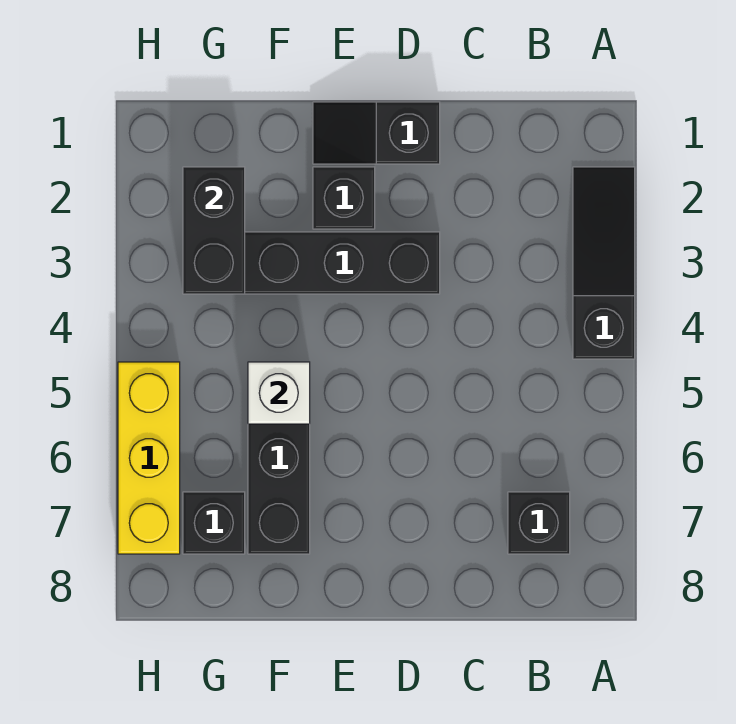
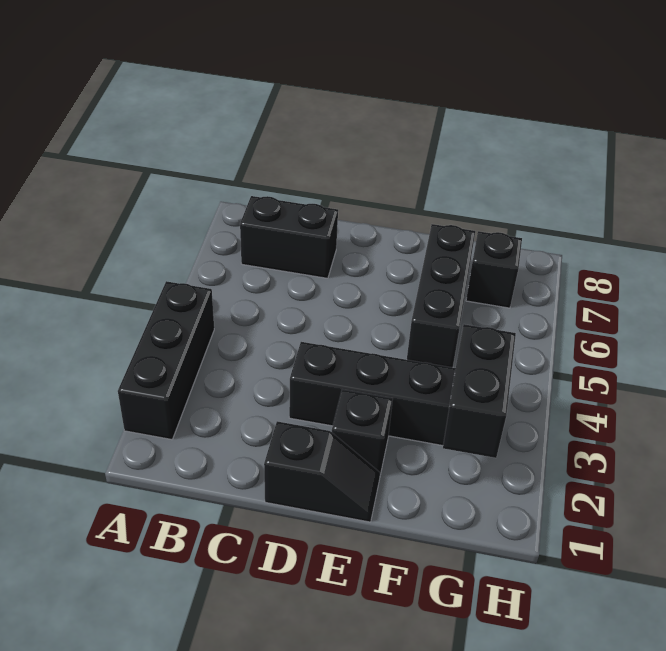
black slope A2:A4 level 1 top 4 -> black brick A2:A4 level 1
black brick B7 level 1 -> black brick B7:C7 level 1
white brick F5 level 2 -> none
yellow brick H5:H7 level 1 -> none

